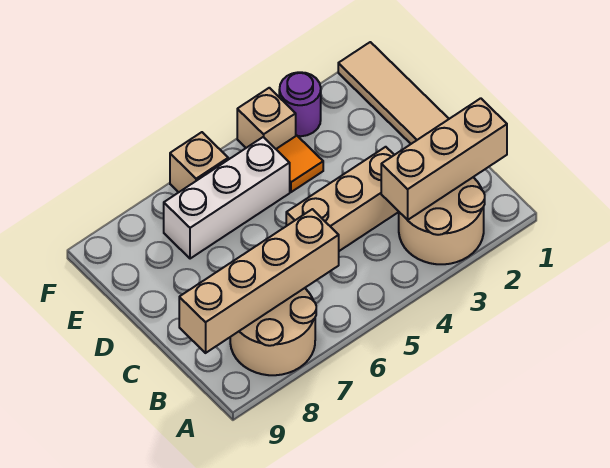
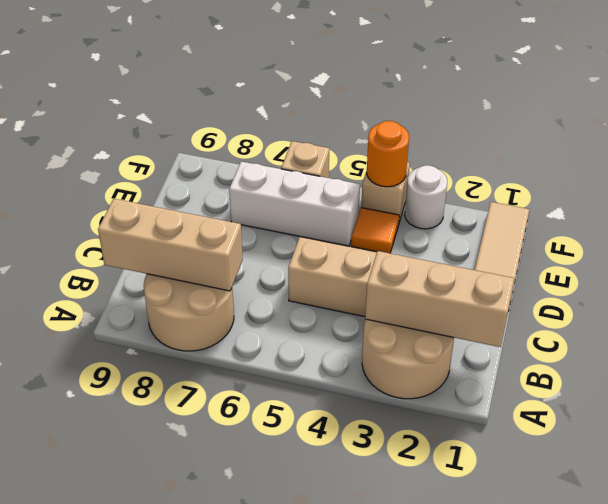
tan brick B6:B9 level 2 -> tan brick B7:B9 level 2
purple round brick F3 level 1 -> white round brick F3 level 1
none -> orange round brick F4 level 2

